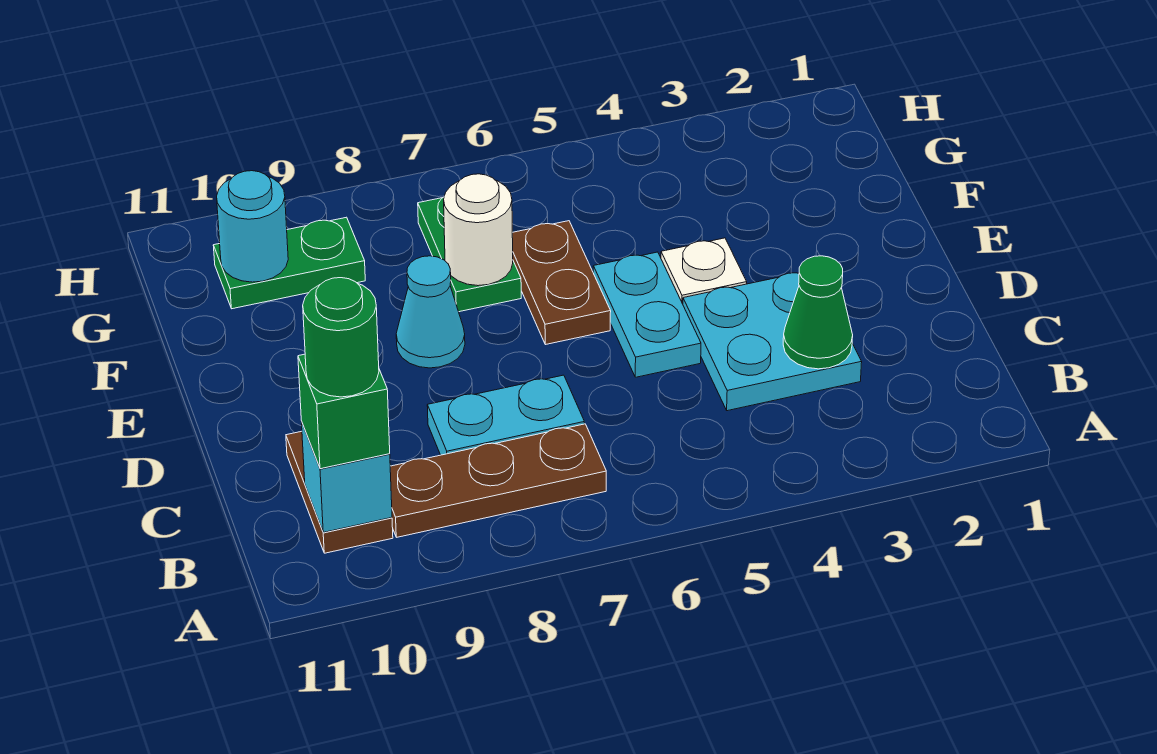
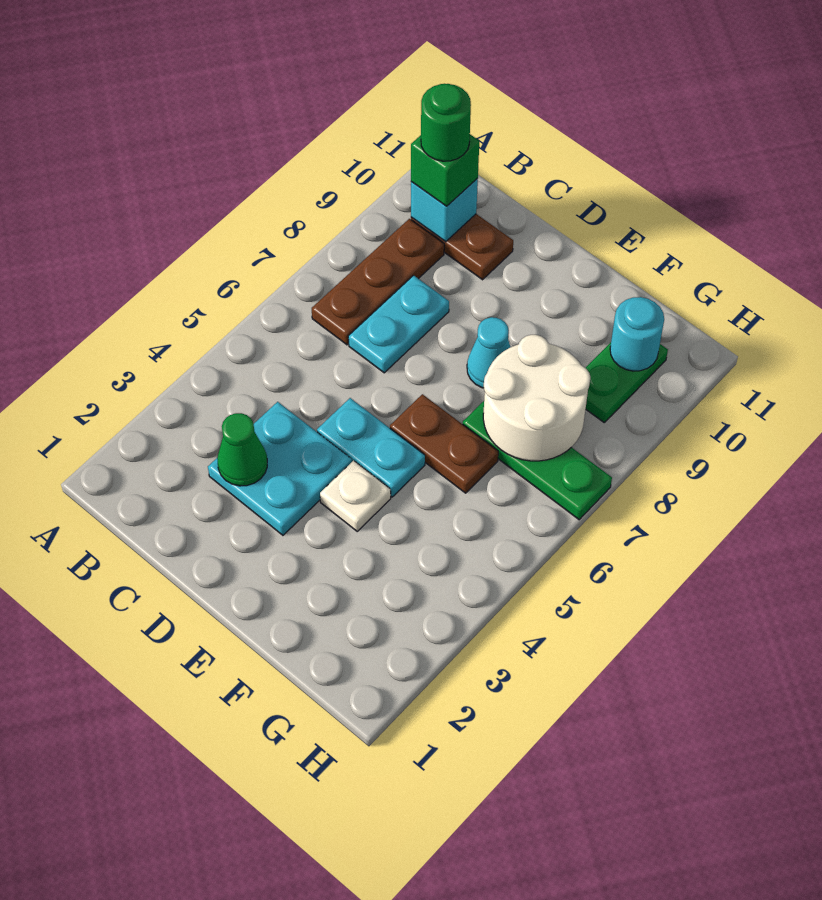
green plate F7:G7 level 1 -> green plate F7:H7 level 1
white round brick F7 level 2 -> white round brick F7:G8 level 2

